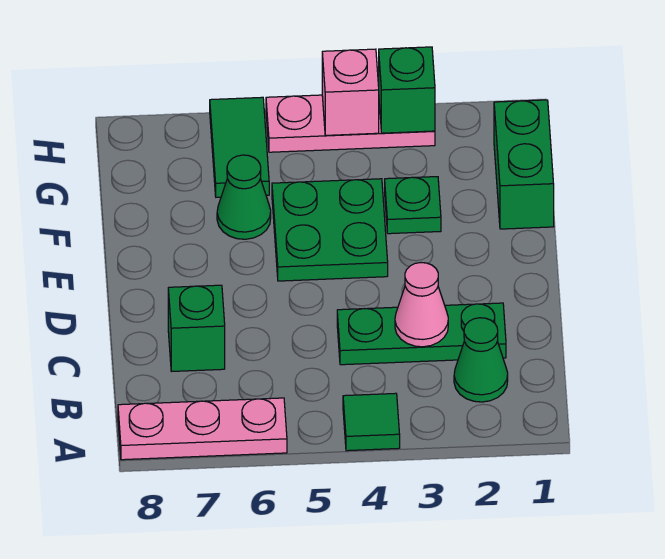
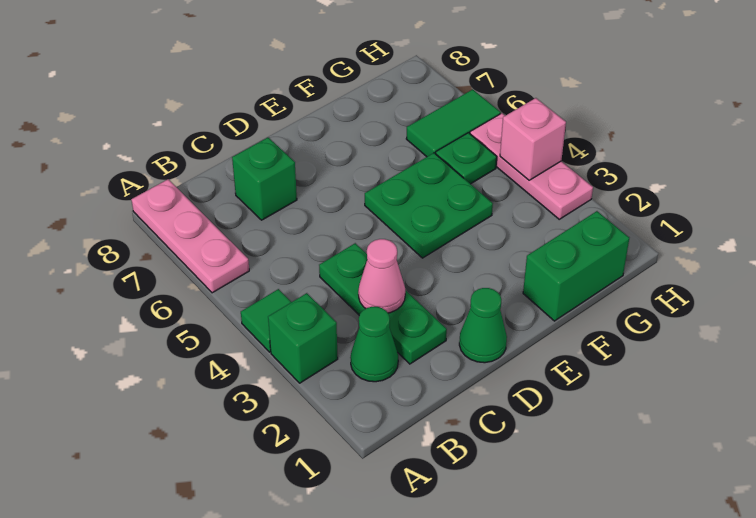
green plate F3 level 1 -> green plate G5 level 1
green cone F6 level 1 -> green cone D1 level 1
green brick H3 level 2 -> green brick A3 level 1

